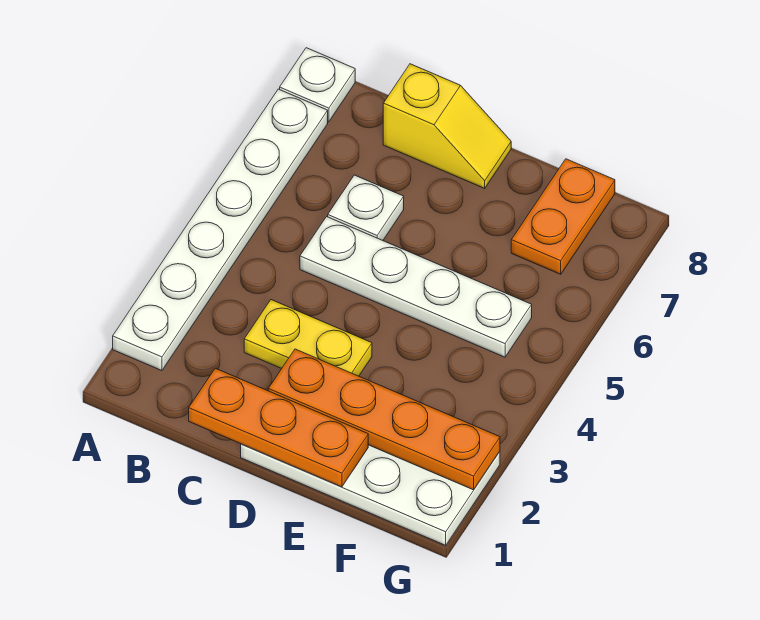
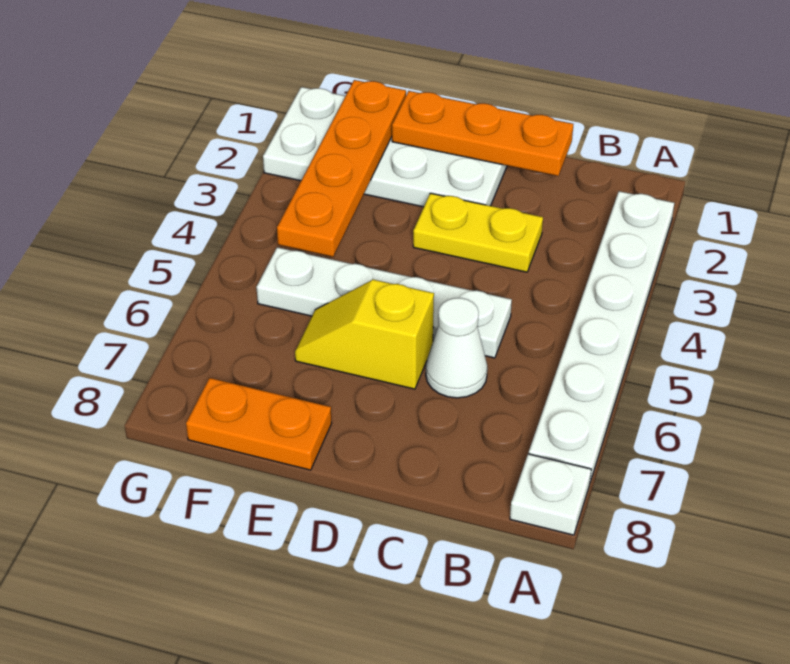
white plate C6 level 1 -> white cone C6 level 1
yellow slope C8:D8 level 1 top C -> yellow slope D6:E6 level 1 top D
orange plate D2:G2 level 2 -> orange plate F1:F4 level 2
orange plate F7:F8 level 1 -> orange plate E8:F8 level 1

